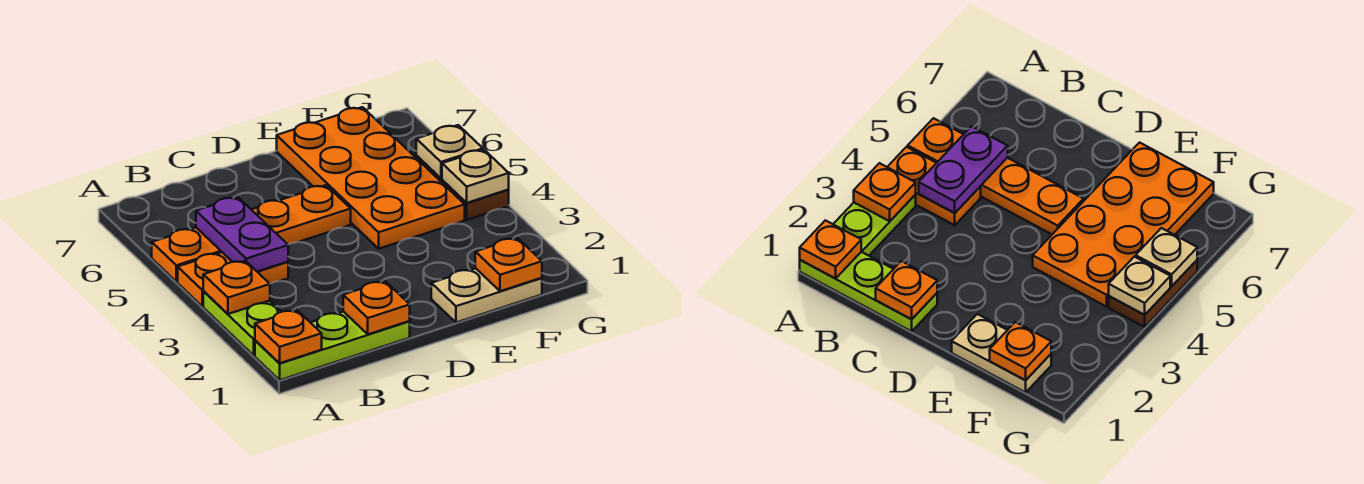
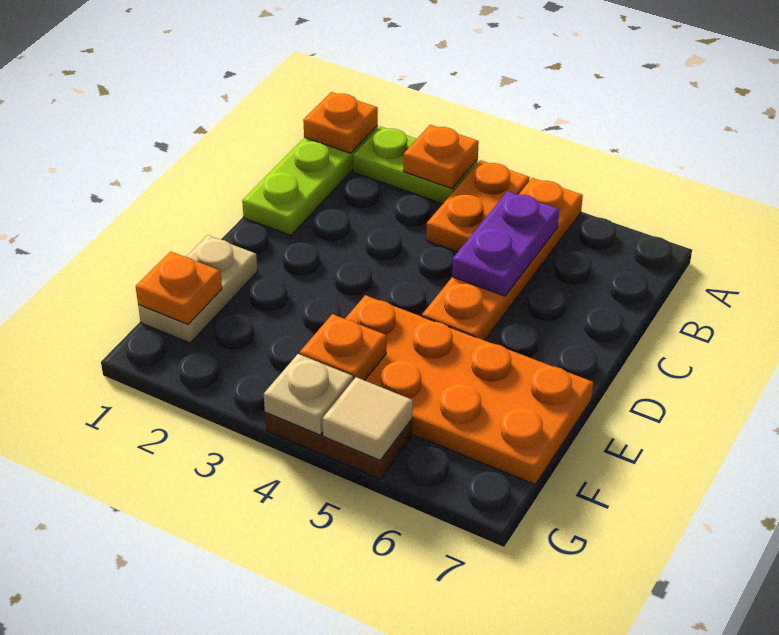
purple plate B4:B5 level 2 -> purple plate B5:C5 level 2
orange plate C1 level 2 -> orange plate F4 level 2
tan plate G5 level 2 -> tan tile G5 level 2

